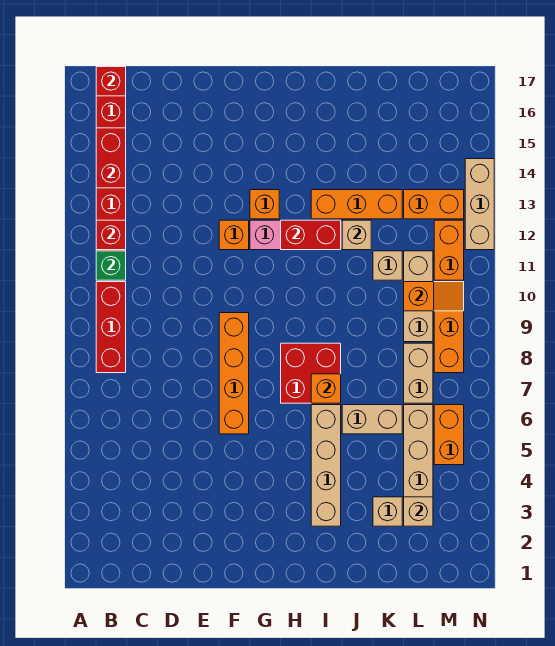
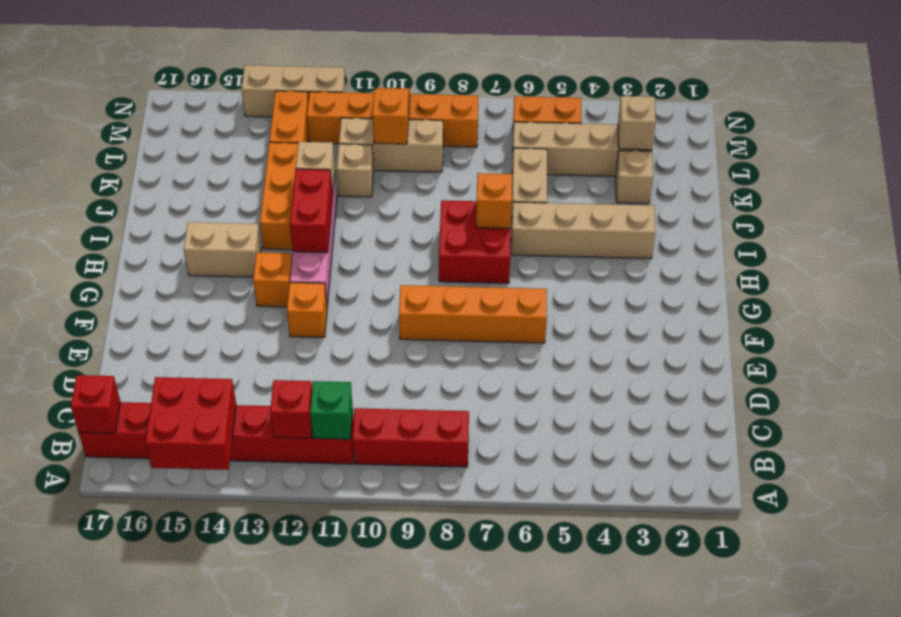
red brick B14:B15 level 2 -> red brick A14:B15 level 2
tan brick L7:L8 level 1 -> tan brick H14:H15 level 1

